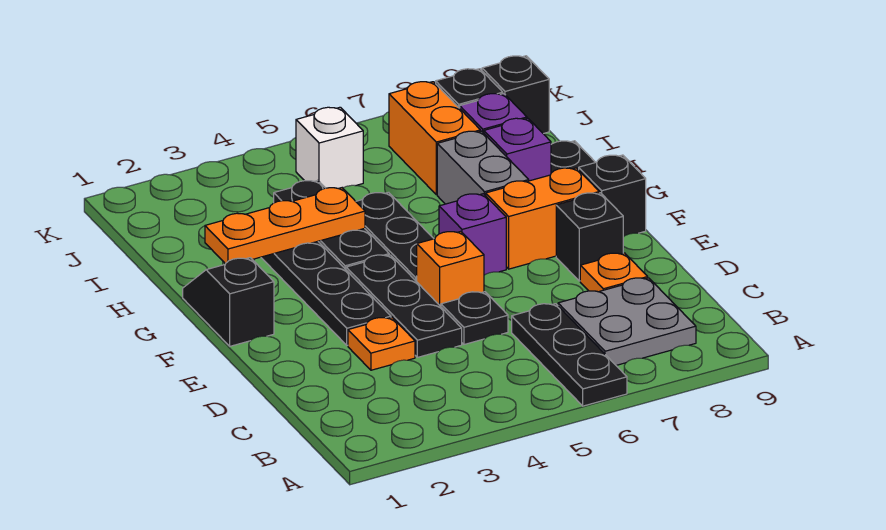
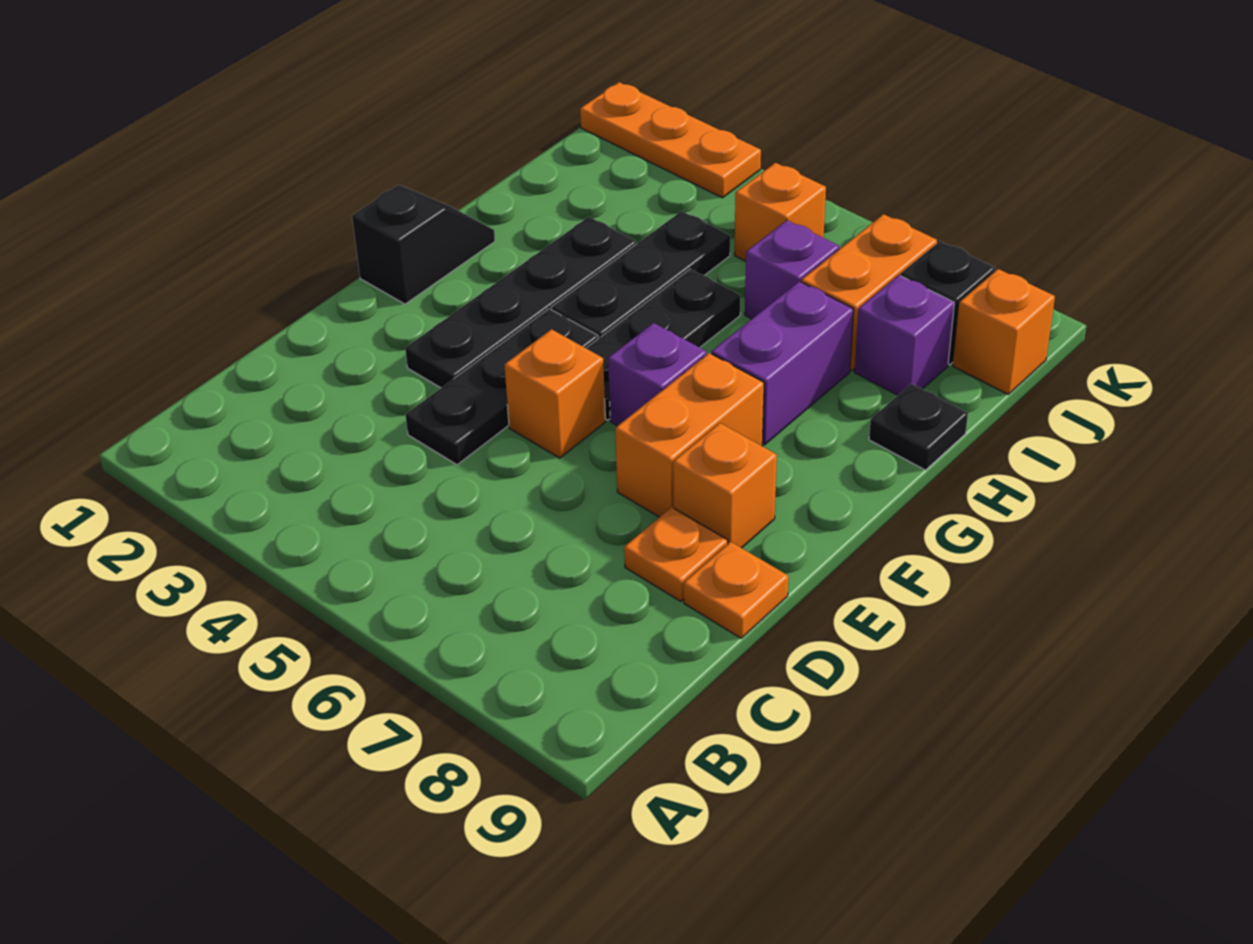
black plate A6:C6 level 1 -> none
grey plate B7:C8 level 1 -> none
orange plate D3 level 1 -> orange plate D9 level 1
black plate D5 level 1 -> none
black brick E8 level 1 -> orange brick E8 level 1
orange brick F7:F8 level 1 -> orange brick E7:F7 level 1
black brick F9 level 1 -> none
grey brick G7:H7 level 1 -> purple brick G7:H7 level 1
orange plate H2:H4 level 2 -> orange plate K1:K3 level 1
purple brick H8 level 1 -> purple brick I6 level 1
white brick J5 level 1 -> orange brick J5 level 1
black brick J9 level 1 -> orange brick J9 level 1

